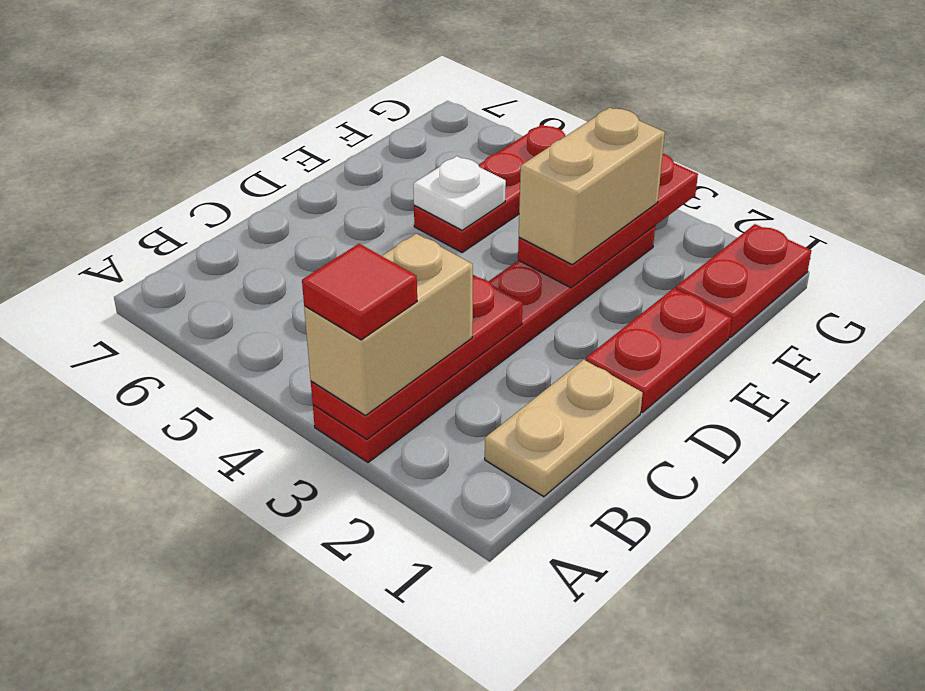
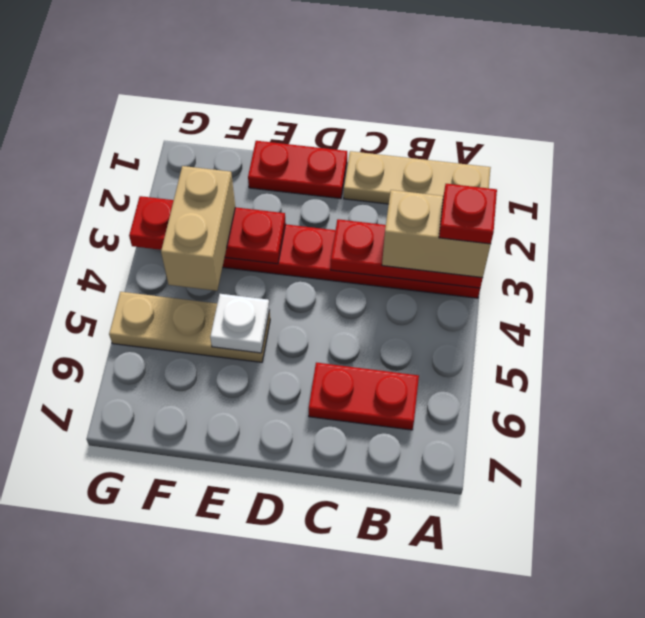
red tile A3 level 4 -> red plate A3 level 4
tan plate B1:C1 level 1 -> tan plate A1:C1 level 1
tan brick E3:F3 level 3 -> tan brick F3:F4 level 3
red plate E5:G5 level 1 -> tan plate E5:G5 level 1
red plate F1:G1 level 1 -> red plate B6:C6 level 1

